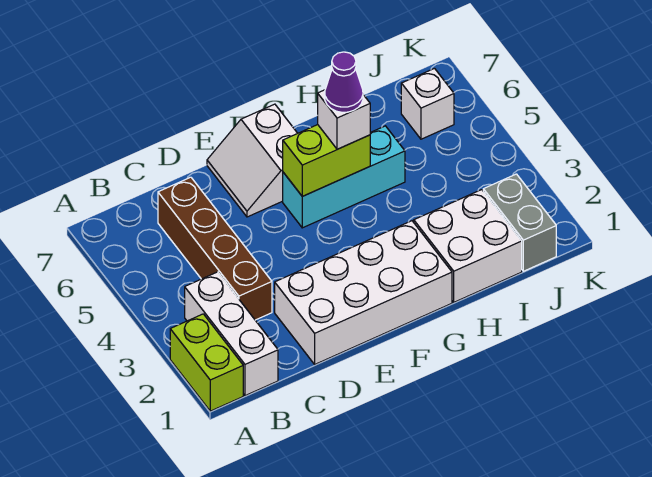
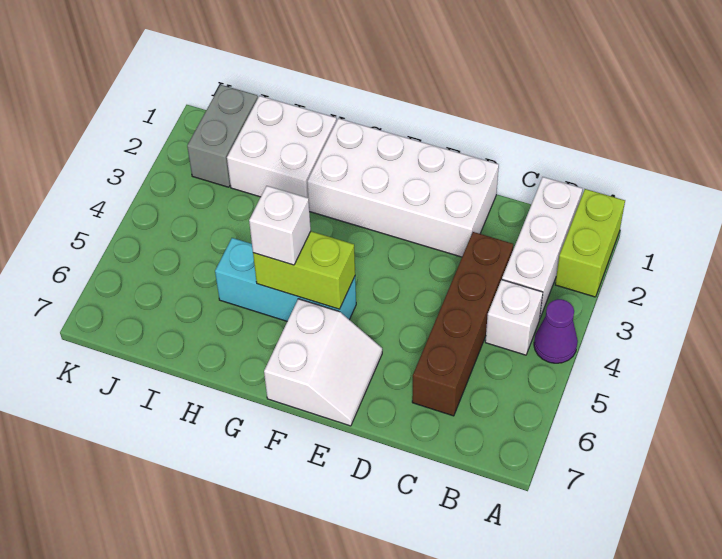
purple cone G5 level 4 -> purple cone A4 level 1
white brick J6 level 1 -> white brick B4 level 1

